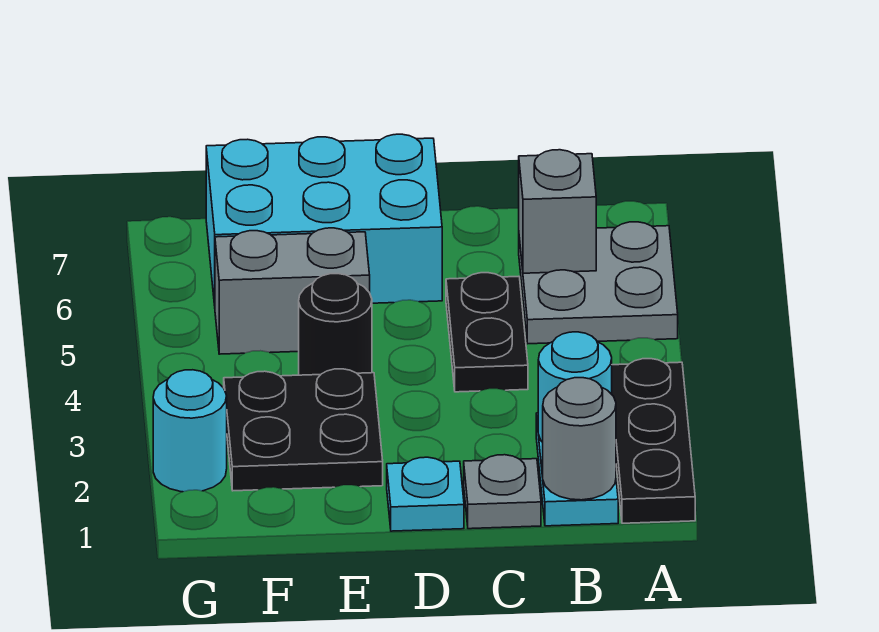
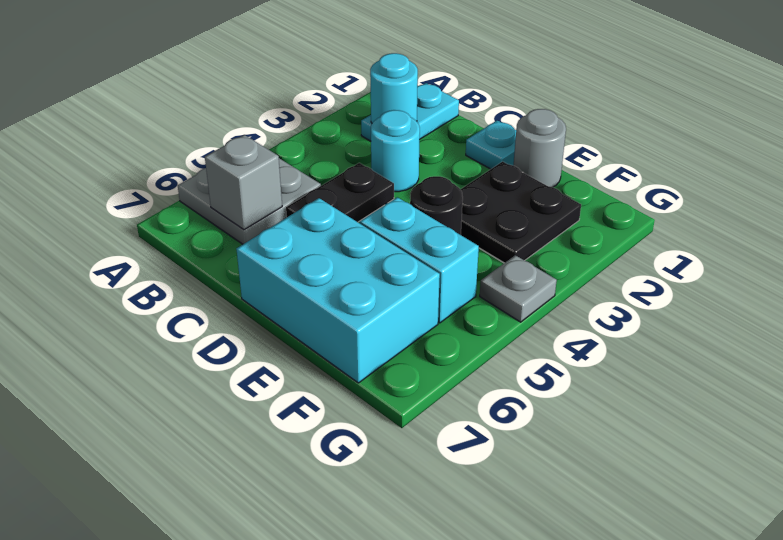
black plate A1:A3 level 1 -> none
grey round brick B1 level 2 -> grey round brick E1 level 1
grey plate C1 level 1 -> grey plate G4 level 1
grey brick E5:F5 level 1 -> cyan brick E5:F5 level 1
cyan round brick G2 level 1 -> cyan round brick C3 level 1

